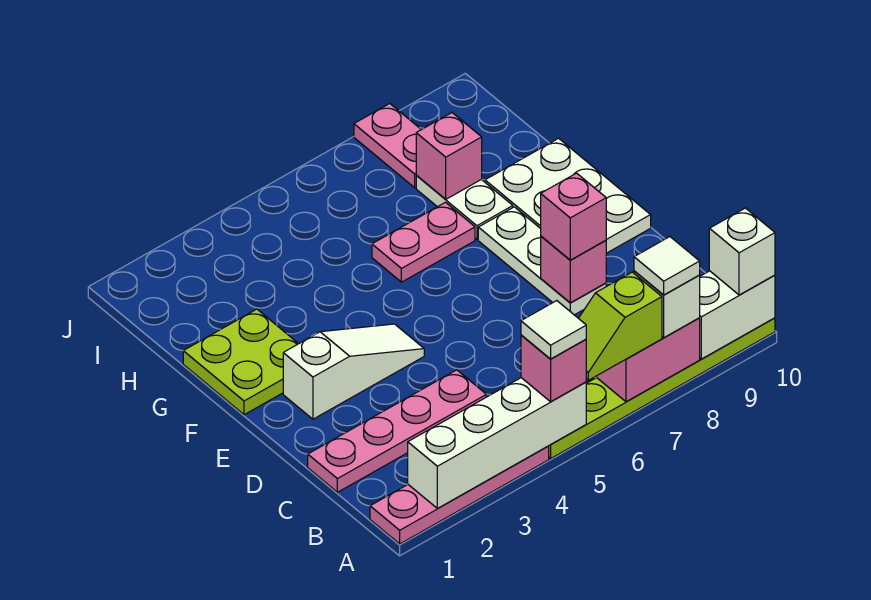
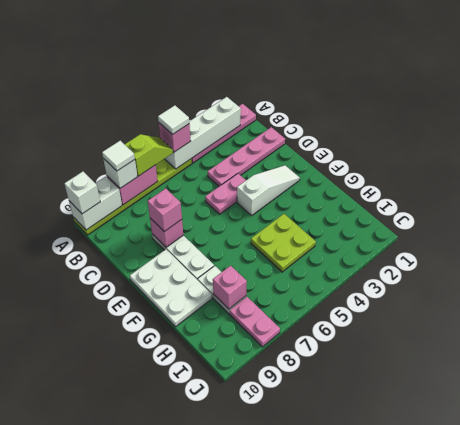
white slope E2:E4 level 1 top 2 -> white slope E2:E4 level 1 top 4
lime plate F1:G2 level 1 -> lime plate G4:H5 level 1
pink plate G6:G7 level 1 -> pink plate D4:D5 level 1

